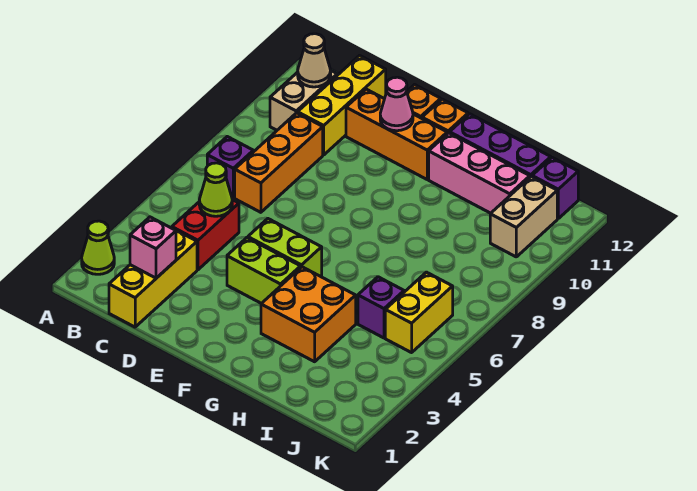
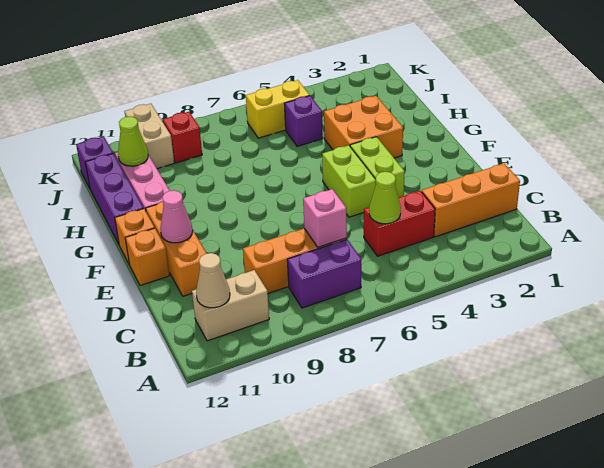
lime cone A2 level 1 -> lime cone I11 level 2
purple brick B7 level 1 -> purple brick B7:B8 level 1
yellow brick C1:C3 level 1 -> orange brick C1:C3 level 1
pink brick C2 level 2 -> pink brick C7 level 2
yellow brick C10:C12 level 1 -> none
none -> red brick J9 level 1
tan brick J10:J11 level 1 -> tan brick J10:K10 level 1

